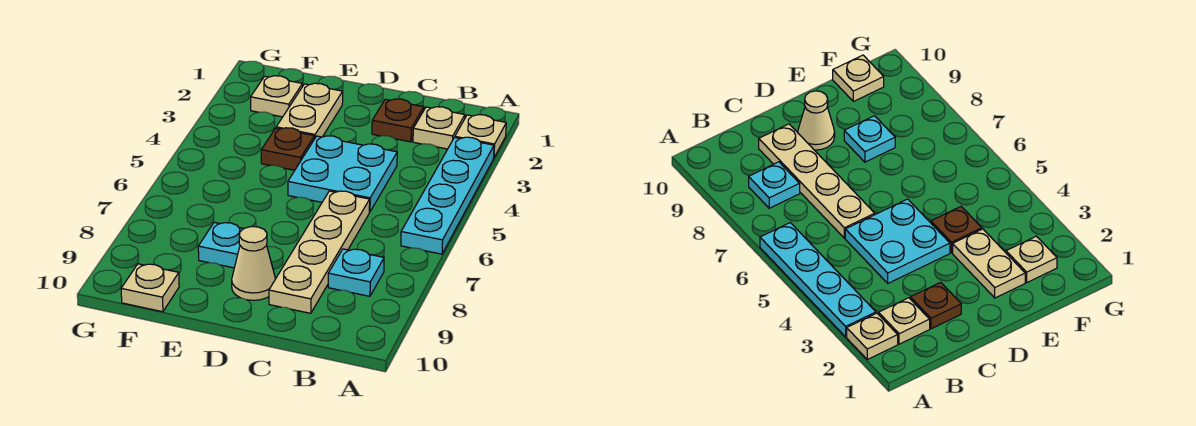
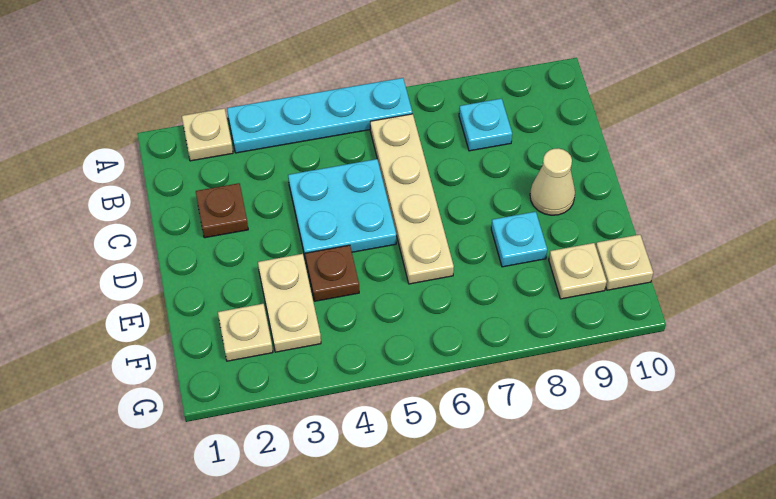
tan plate B2 level 1 -> tan plate F9 level 1
tan plate C6:C9 level 1 -> tan plate B6:E6 level 1
tan plate E2:E3 level 1 -> tan plate E3:F3 level 1

